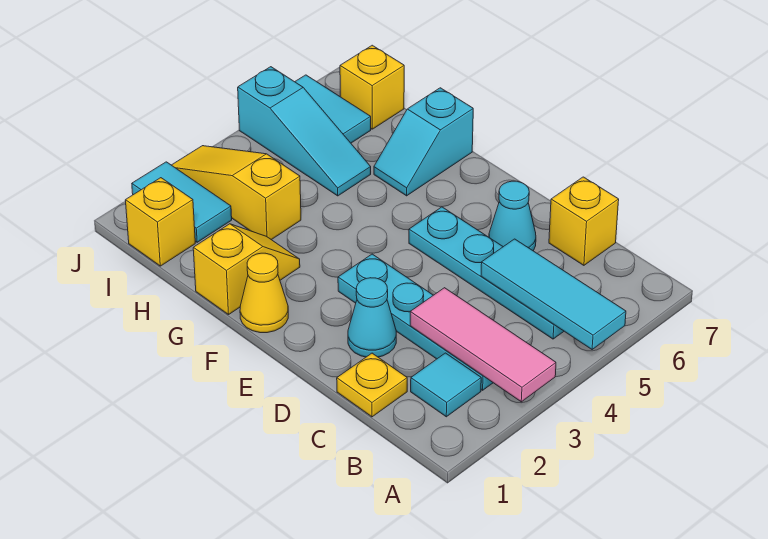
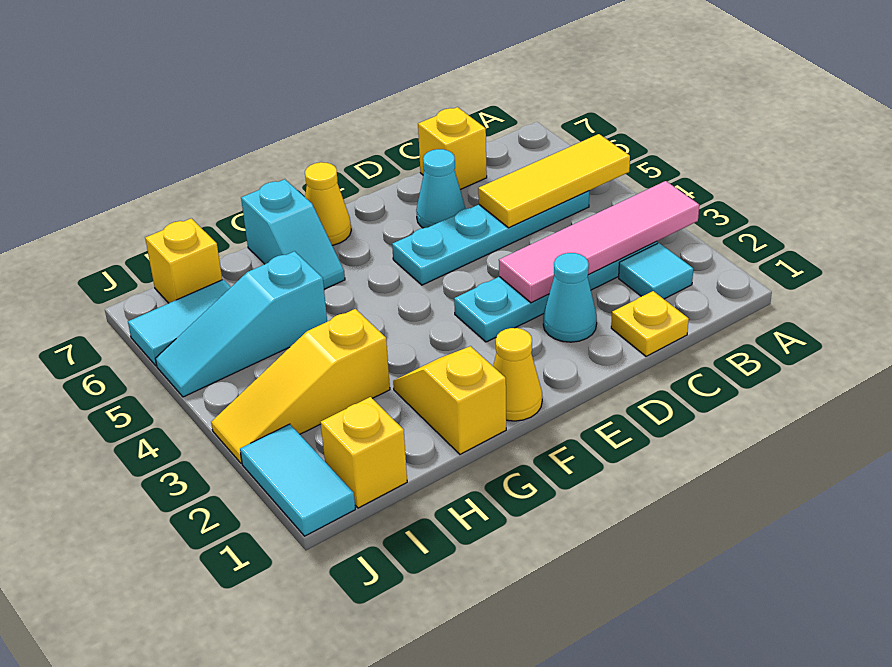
pink tile A3:C3 level 2 -> pink tile A3:D3 level 2
cyan tile A5:C5 level 2 -> yellow tile A5:C5 level 2
none -> yellow cone F7 level 1
cyan slope H5:J5 level 1 top J -> cyan slope H5:J5 level 1 top H
cyan tile I2:J2 level 1 -> cyan tile J1:J2 level 1

